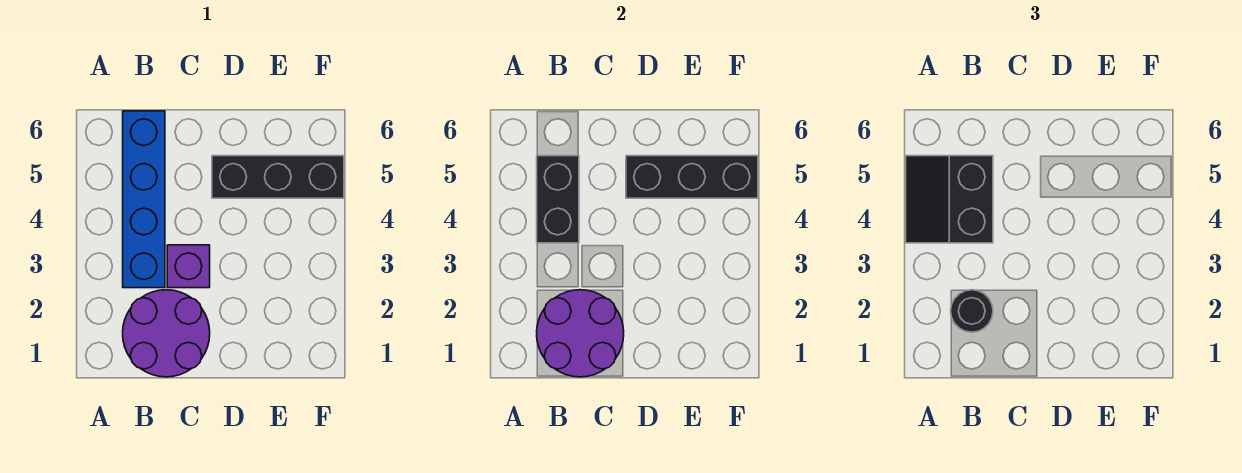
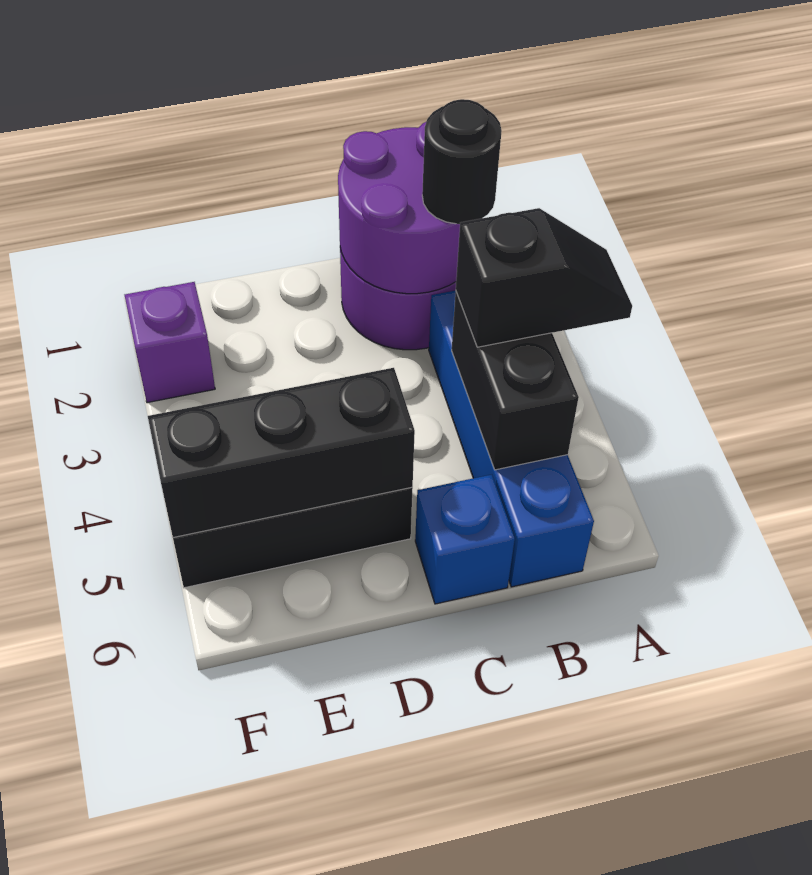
black slope A4:B5 level 3 top B -> black slope A4:B4 level 3 top B
purple brick C3 level 1 -> purple brick F2 level 1
none -> blue brick C6 level 1

